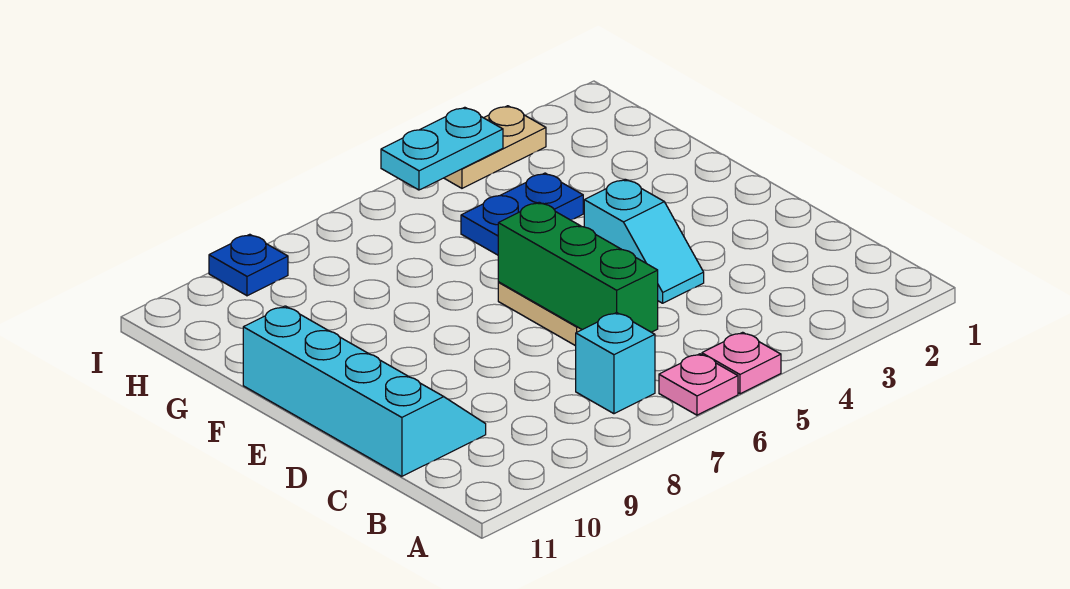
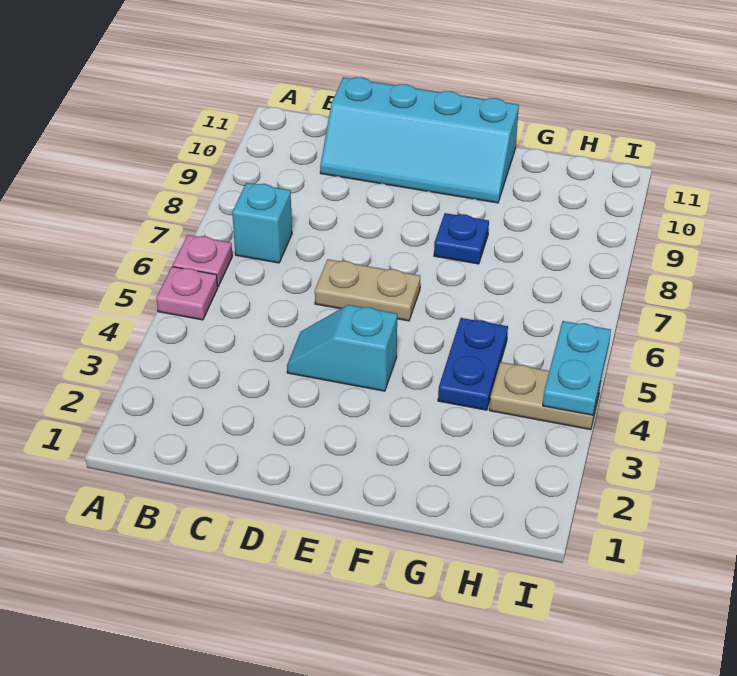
green brick C6:E6 level 2 -> none
tan plate I3:I4 level 1 -> tan plate H4:I4 level 1
blue plate I9 level 1 -> blue plate F8 level 1

